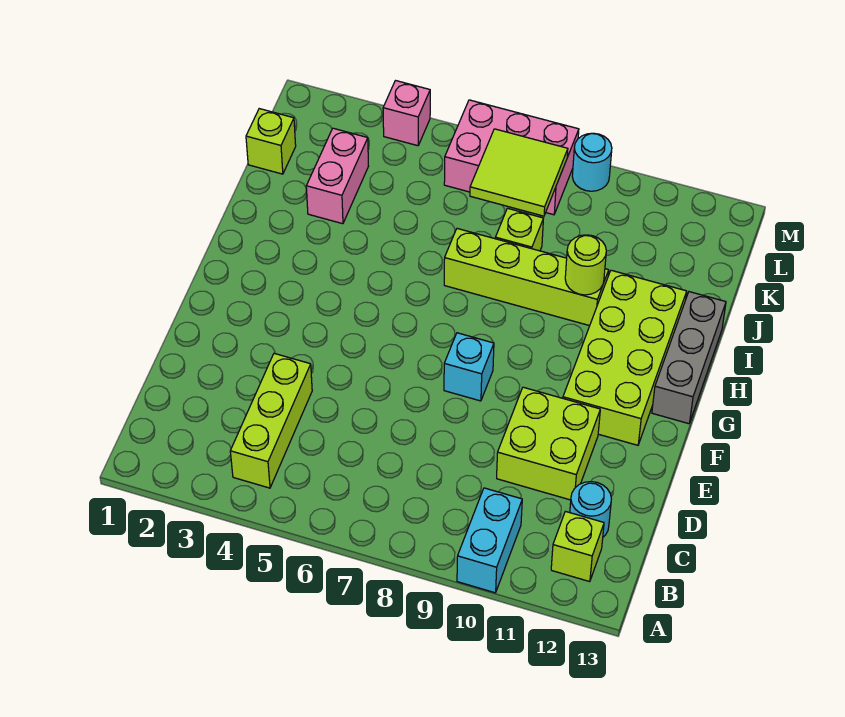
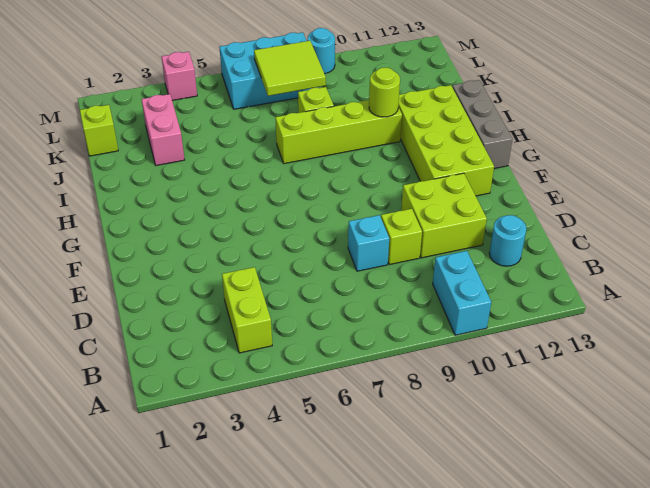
lime brick B4:D4 level 1 -> lime brick B4:C4 level 1
lime brick B12 level 1 -> lime brick D9 level 1
cyan brick F8 level 1 -> cyan brick D8 level 1
pink brick L6:M8 level 1 -> cyan brick L6:M8 level 1

